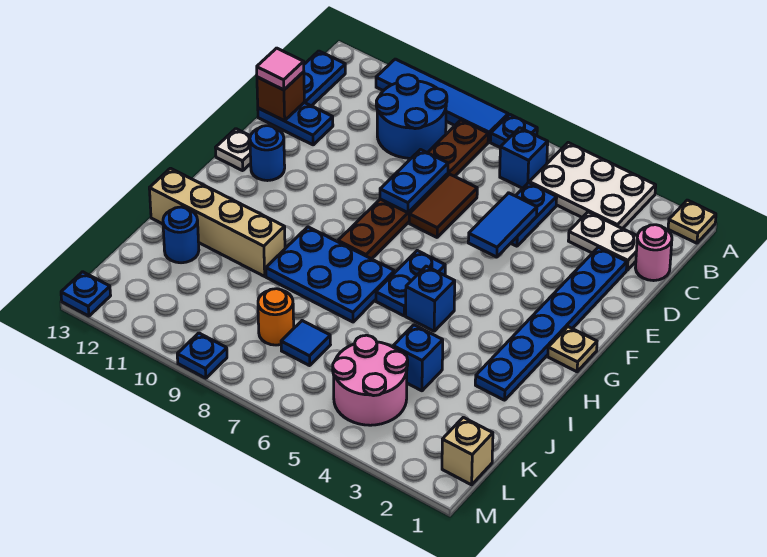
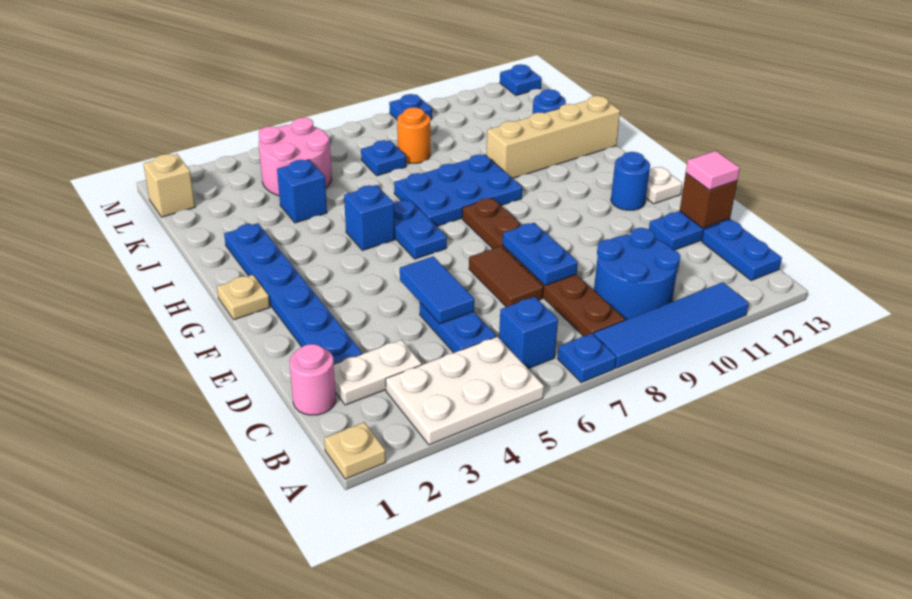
blue tile K7 level 1 -> blue plate K7 level 1

